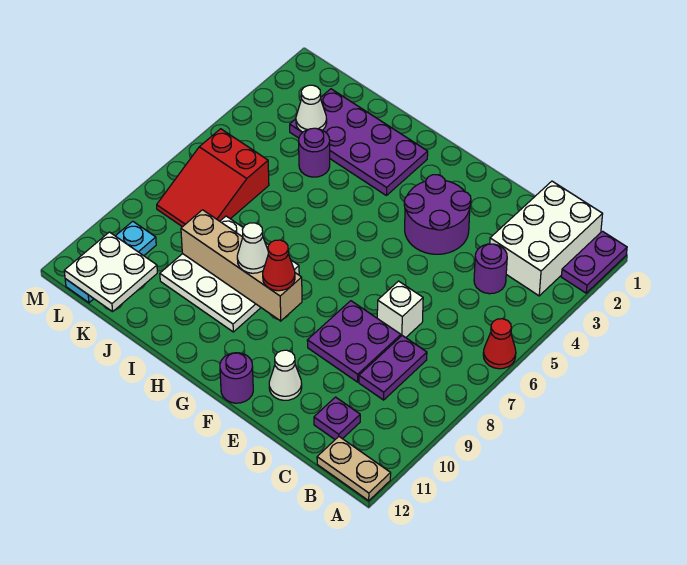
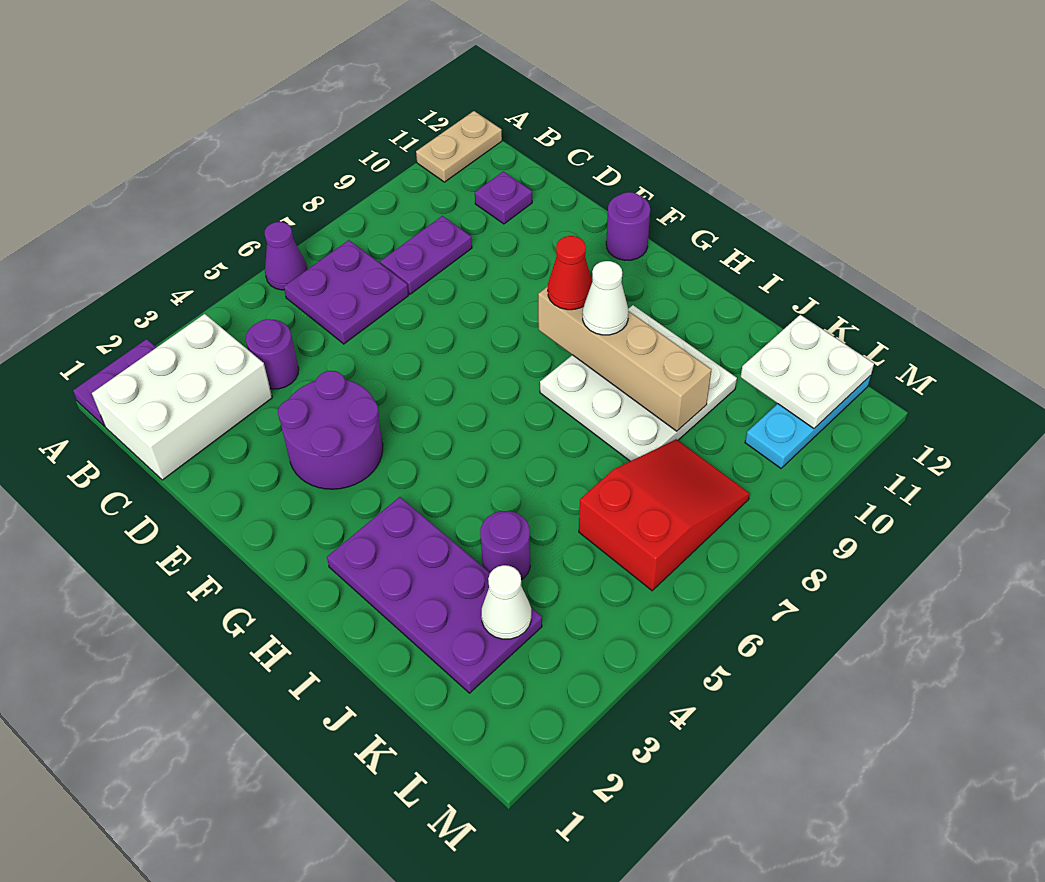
red cone A6 level 1 -> purple cone A6 level 1
tan plate A12:B12 level 1 -> tan plate A11:A12 level 1
white brick D7 level 1 -> none
purple plate D8:E9 level 1 -> purple plate B6:C7 level 1
white cone E11 level 1 -> none

